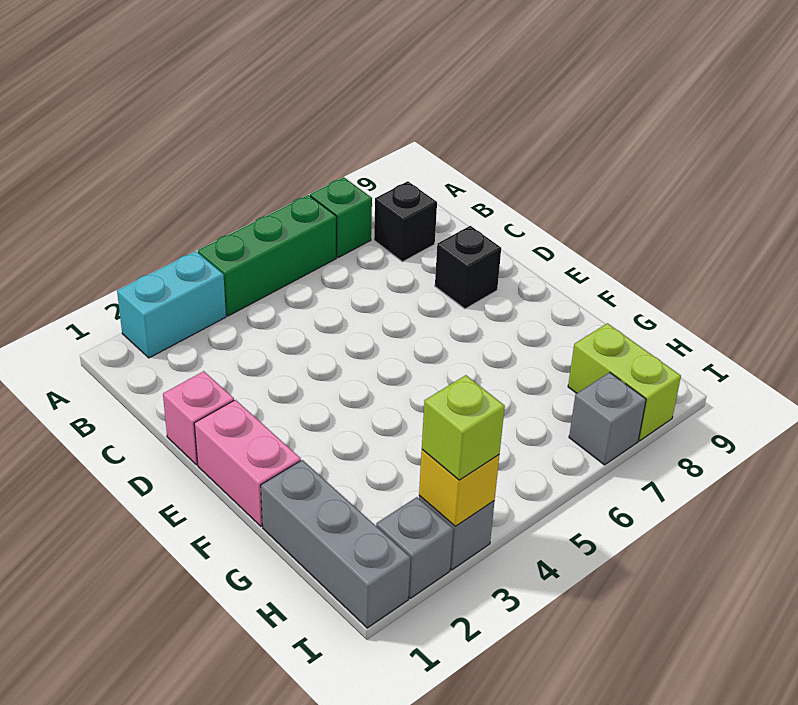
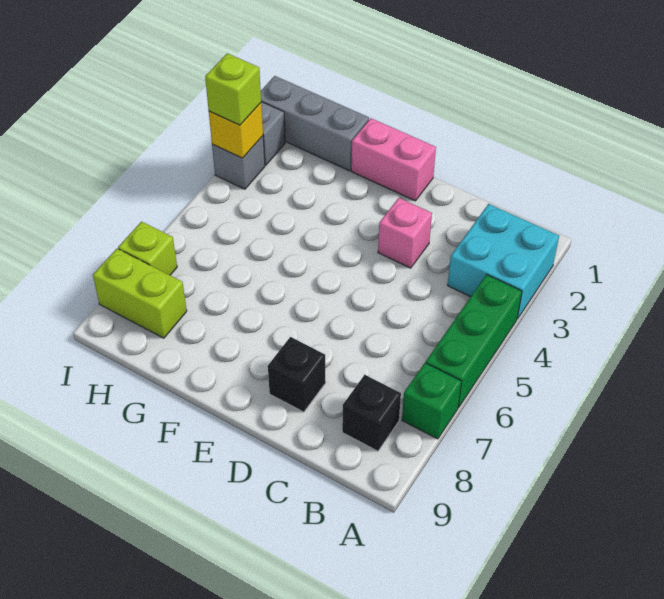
cyan brick A2:A3 level 1 -> cyan brick A2:B3 level 1
pink brick D1 level 1 -> pink brick D3 level 1
grey brick I7 level 1 -> lime brick I7 level 1

